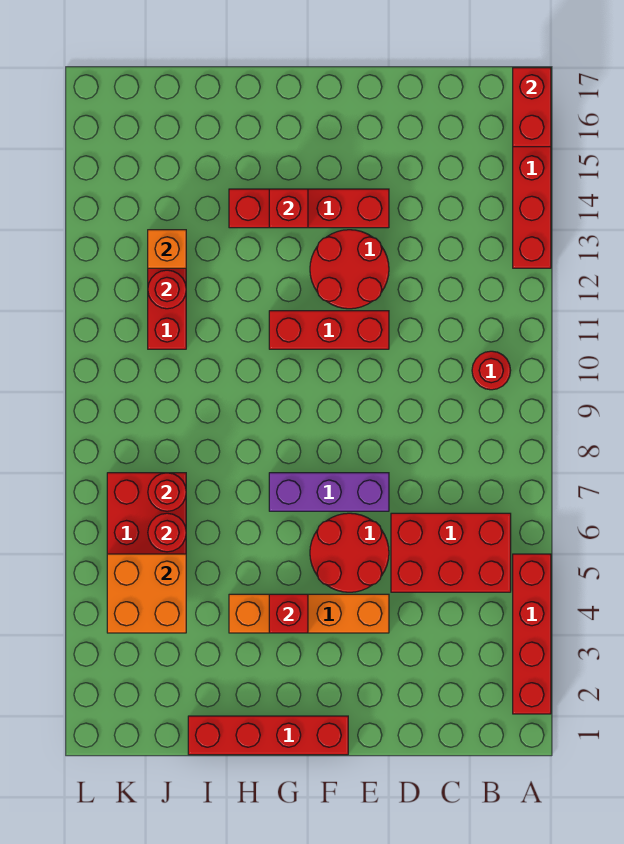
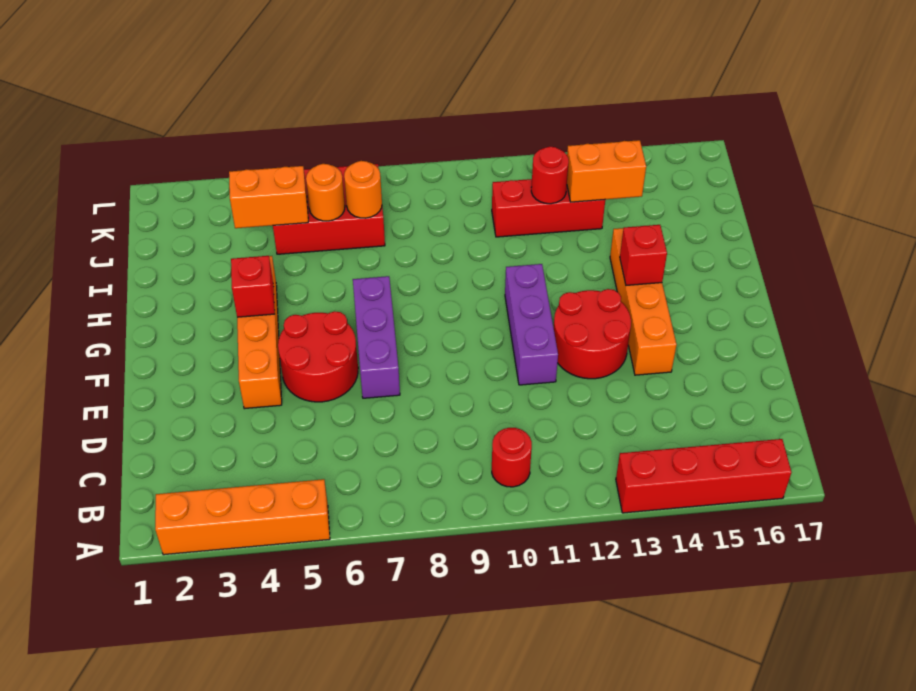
red brick A2:A5 level 1 -> orange brick A2:A5 level 1
red brick A16:A17 level 2 -> none
red brick B5:D6 level 1 -> none
red brick E11:G11 level 1 -> purple brick E11:G11 level 1
red brick E14:H14 level 1 -> orange brick E14:H14 level 1
red brick F1:I1 level 1 -> none
orange brick J4:K5 level 2 -> orange brick J4:J5 level 2
red round brick J6 level 2 -> orange round brick J6 level 2
red round brick J7 level 2 -> orange round brick J7 level 2
orange brick J13 level 2 -> orange brick J13:J14 level 2

